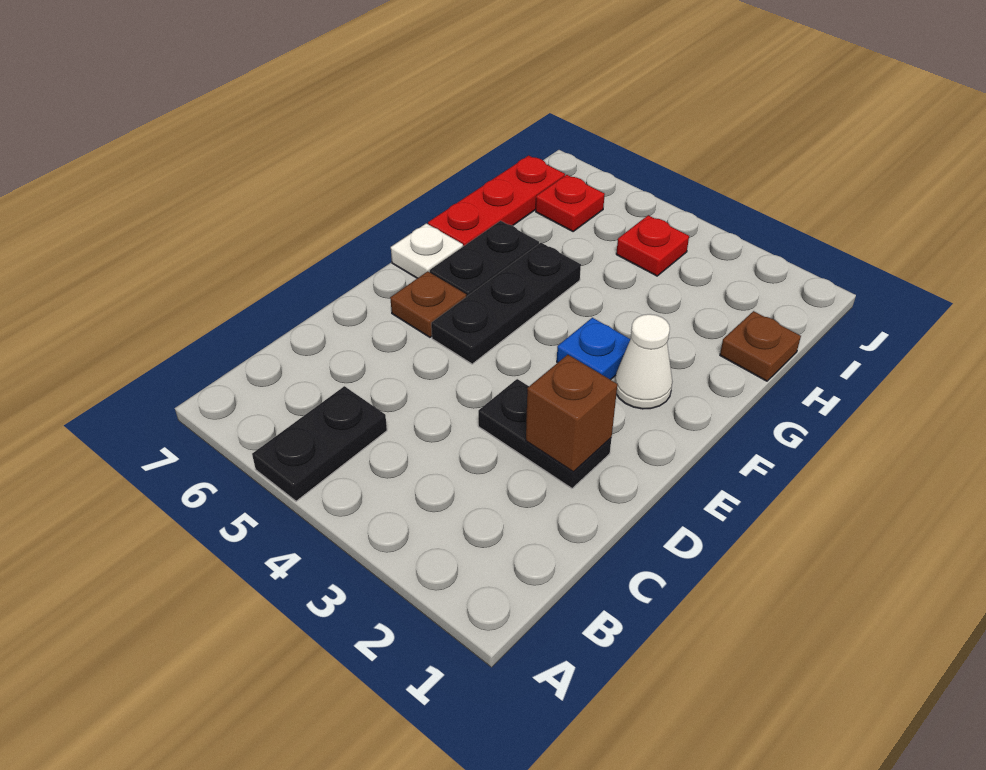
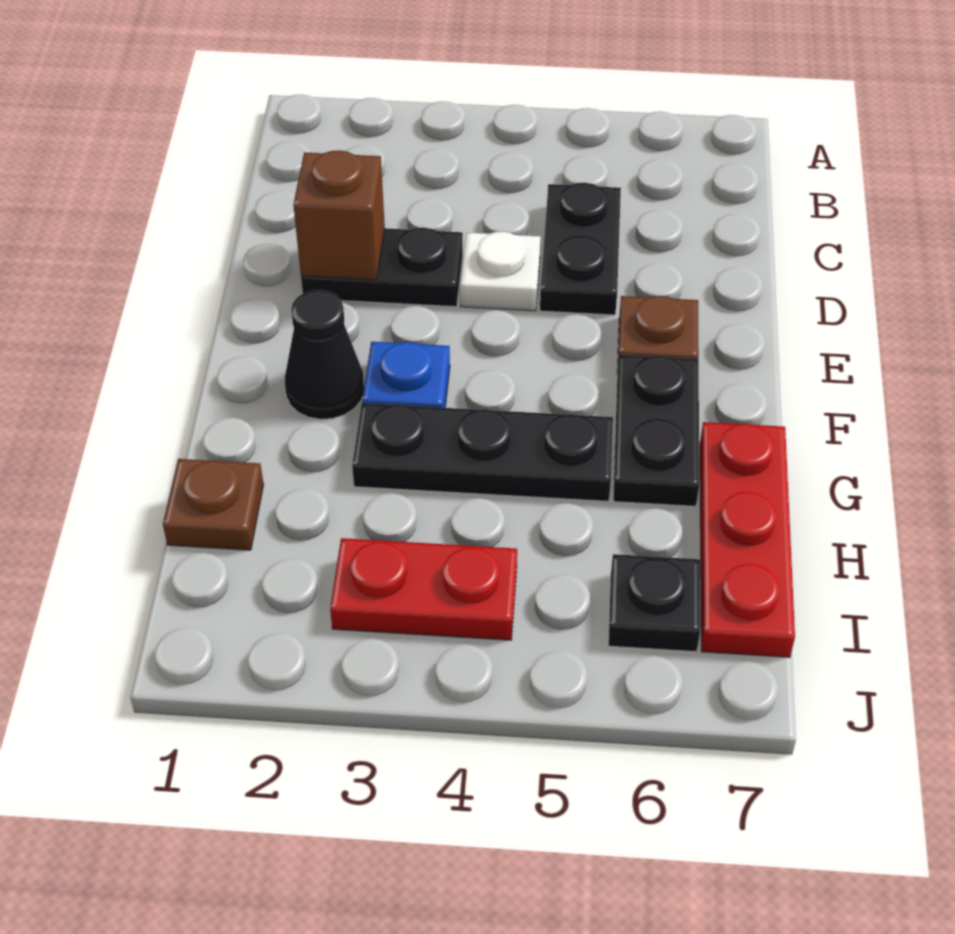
black plate A5:B5 level 1 -> black plate C5:D5 level 1
black plate E5:G5 level 1 -> black plate G3:G5 level 1
white cone F2 level 1 -> black cone F2 level 1
white plate F7 level 1 -> white plate D4 level 1
red plate I4 level 1 -> red plate I3:I4 level 1
red plate I6 level 1 -> black plate I6 level 1

